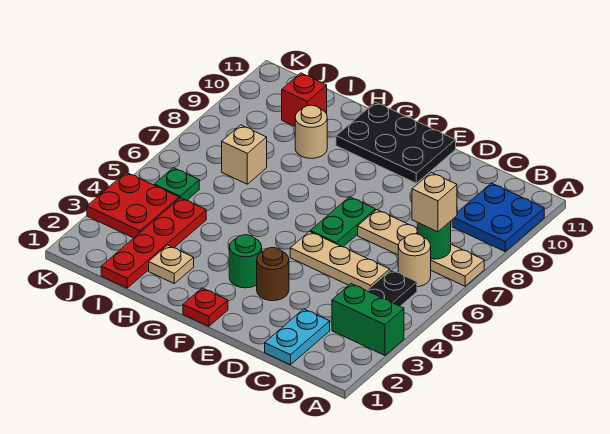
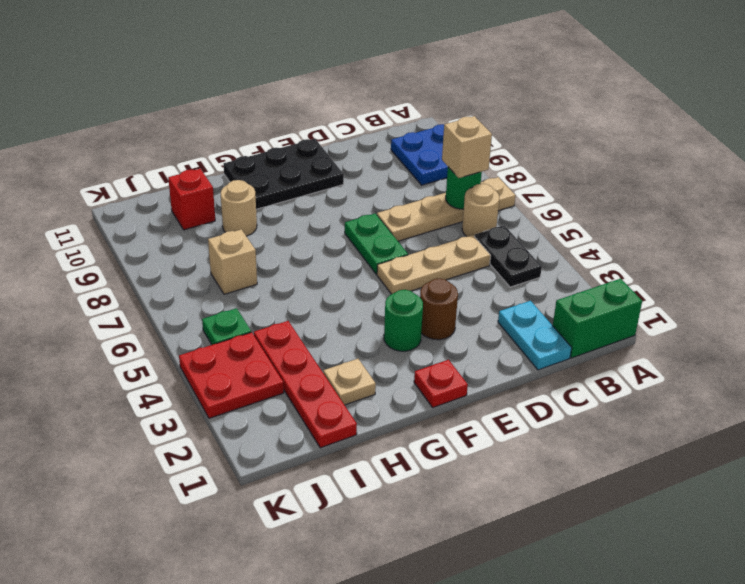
green brick A3:B3 level 1 -> green brick A1:B1 level 1

